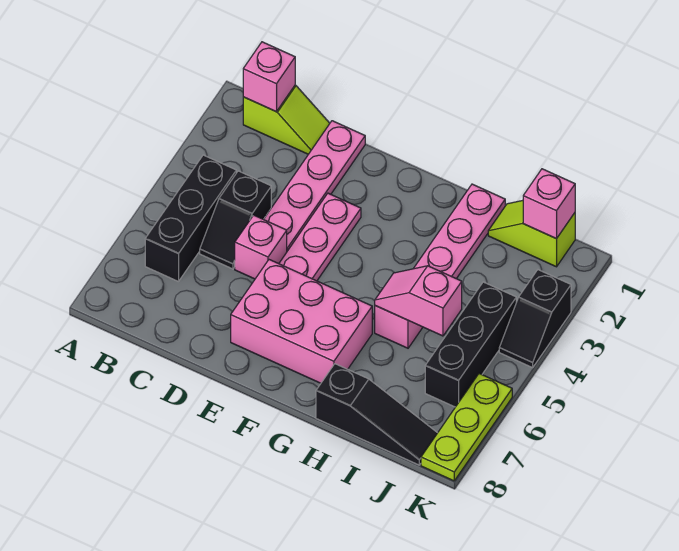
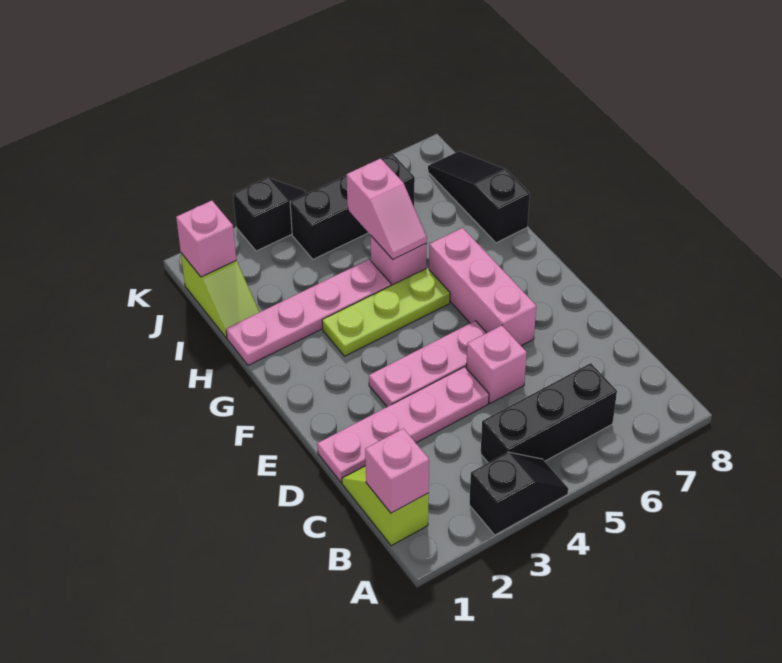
black slope C4:C5 level 1 top 4 -> black slope A3:A4 level 1 top 3
pink brick E6:G7 level 1 -> pink brick E6:G6 level 1
lime plate K6:K8 level 1 -> lime plate G3:G5 level 1

